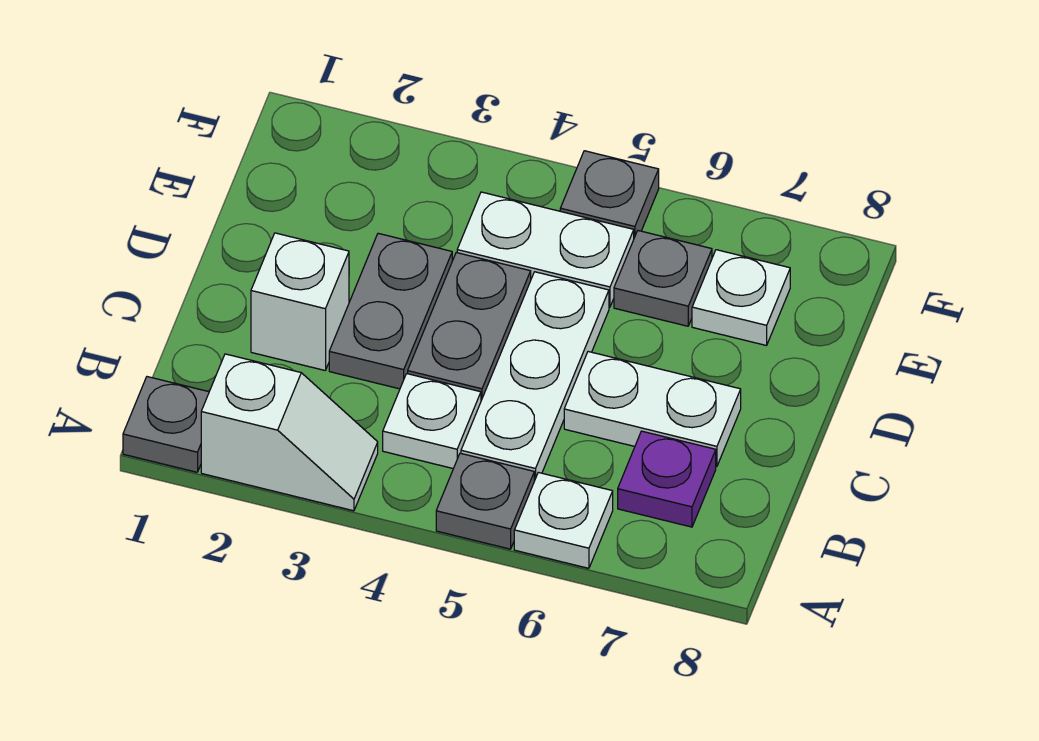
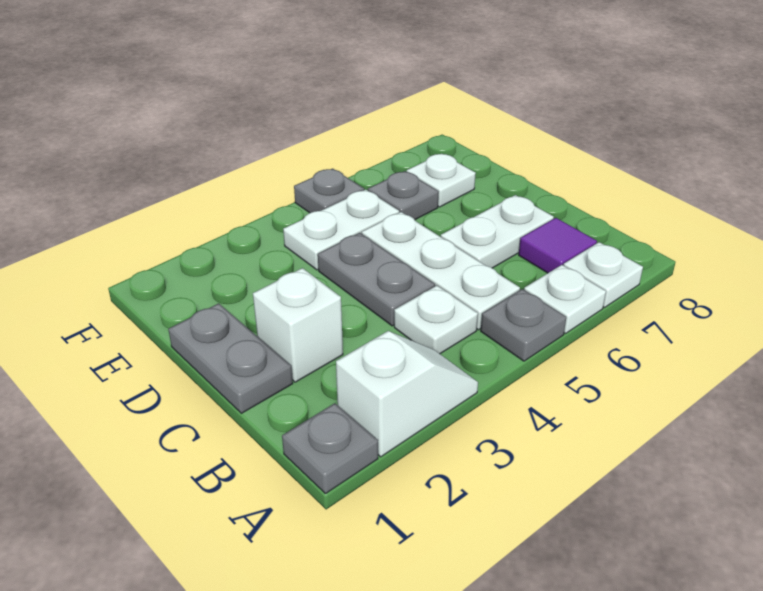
none -> white plate A7 level 1
purple plate B7 level 1 -> purple tile B7 level 1
grey plate C3:D3 level 1 -> grey plate C1:D1 level 1

